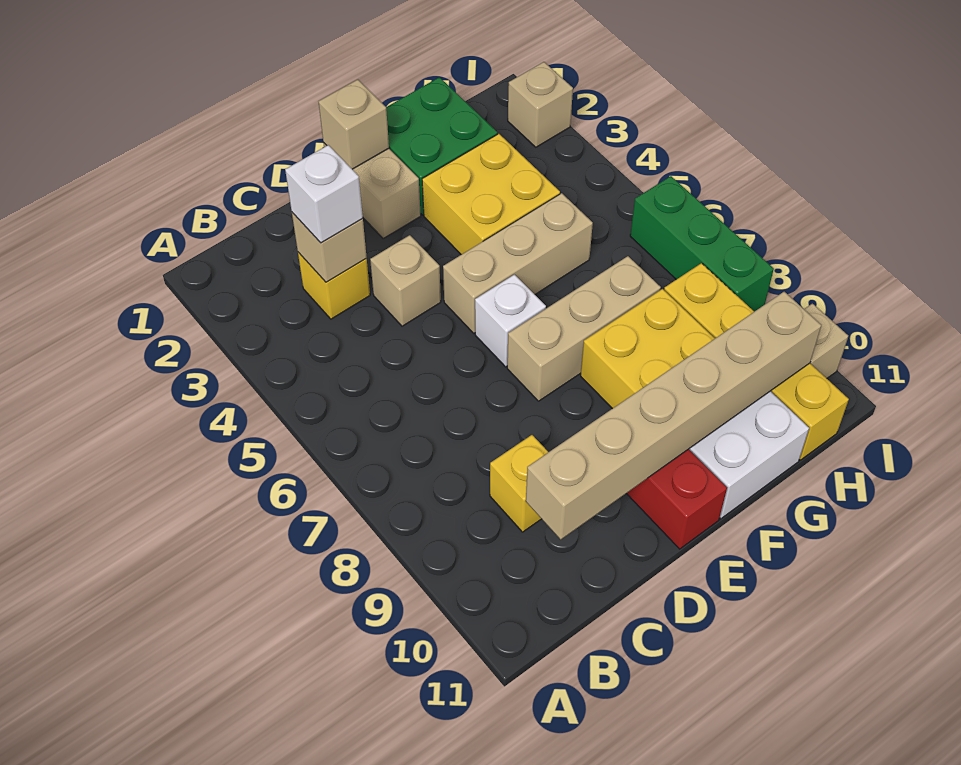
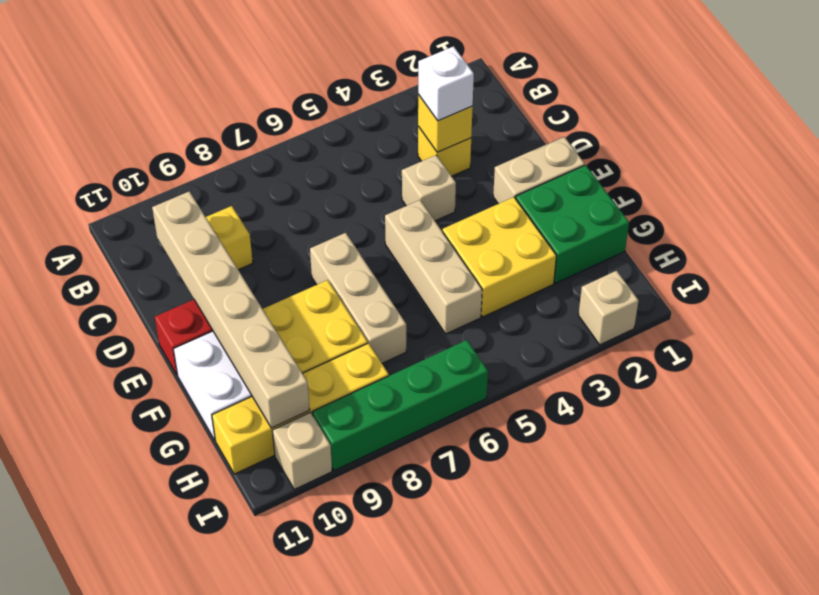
tan brick C3 level 2 -> yellow brick C3 level 2
tan brick E1 level 2 -> none
white brick E6 level 1 -> none
green brick I6:I8 level 1 -> green brick I6:I9 level 1

